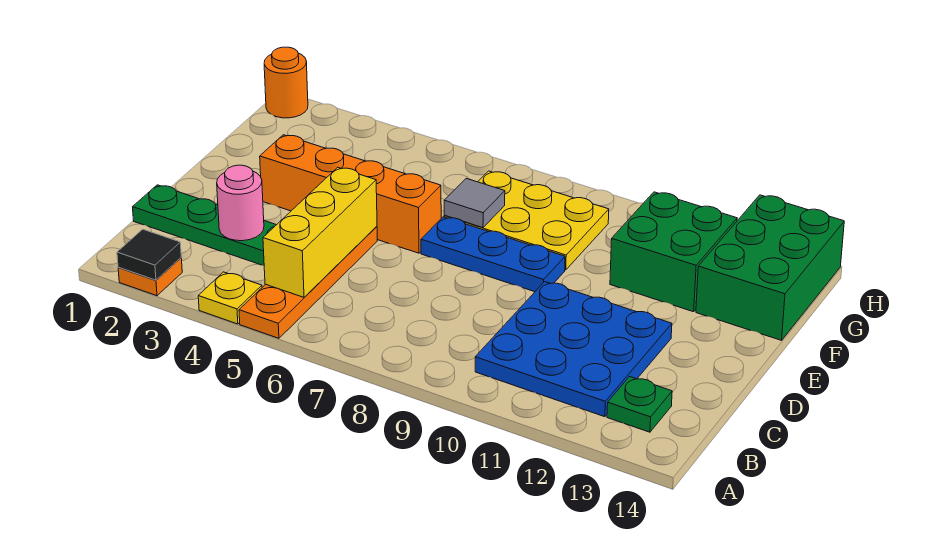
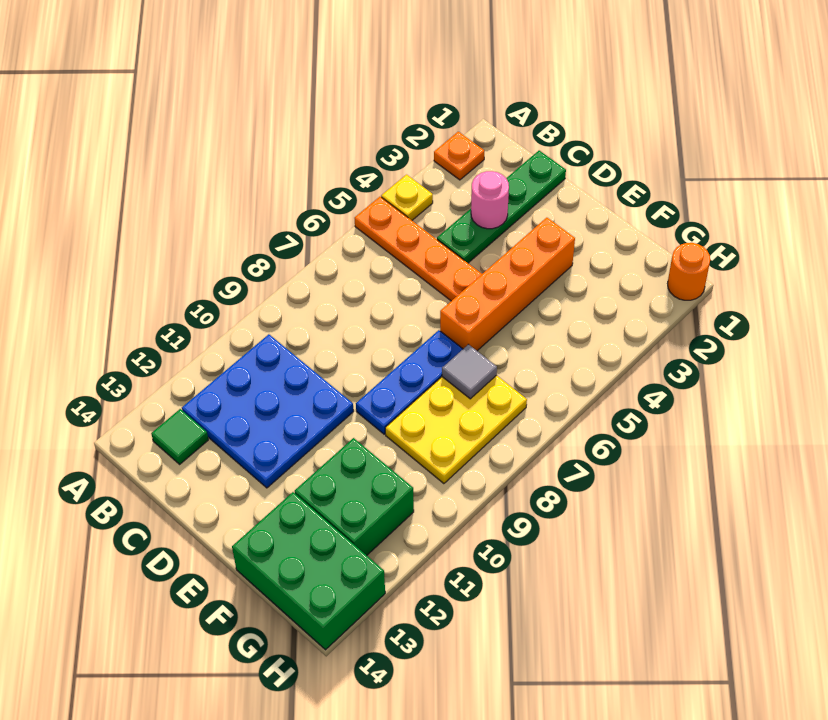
black tile A2 level 2 -> none
yellow brick B5:D5 level 2 -> none
green plate B13 level 1 -> green tile B13 level 1

